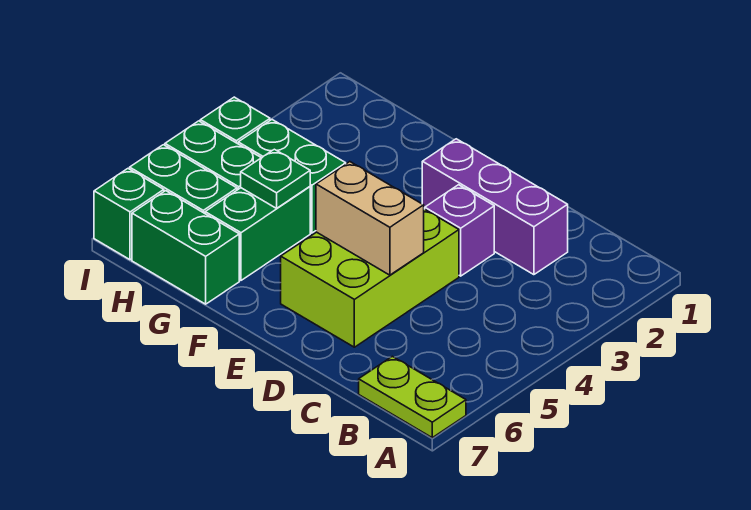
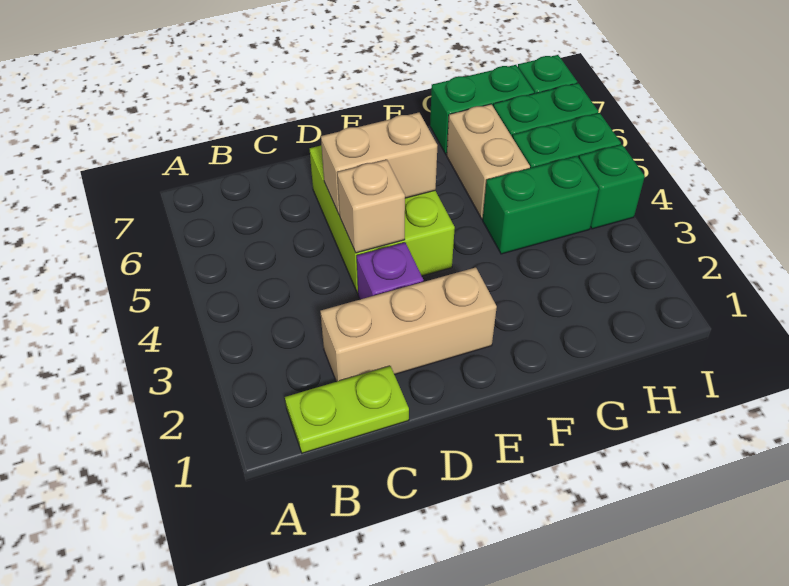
lime plate A7:B7 level 1 -> lime plate B1:C1 level 1
purple brick C2:E2 level 1 -> tan brick C2:E2 level 1
none -> tan brick D4 level 2
green brick G5:G6 level 1 -> tan brick G5:G6 level 1
green plate G5 level 2 -> none

